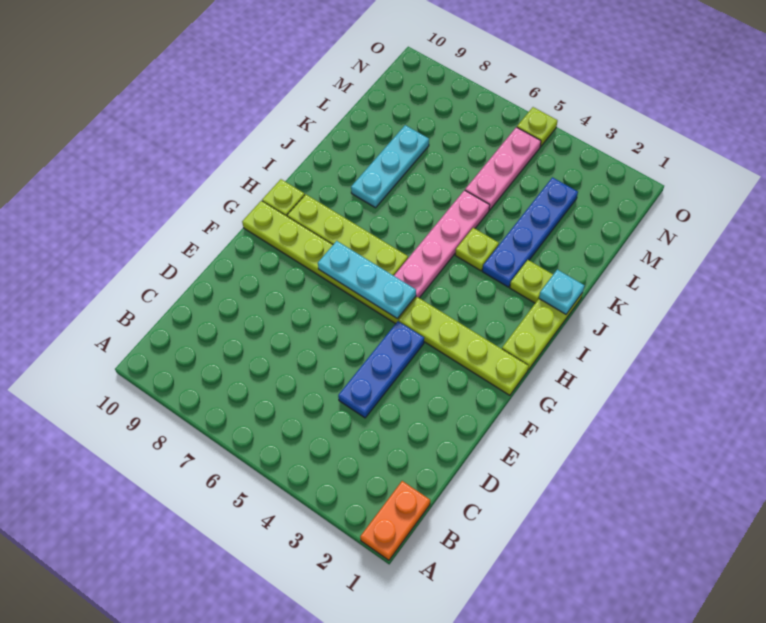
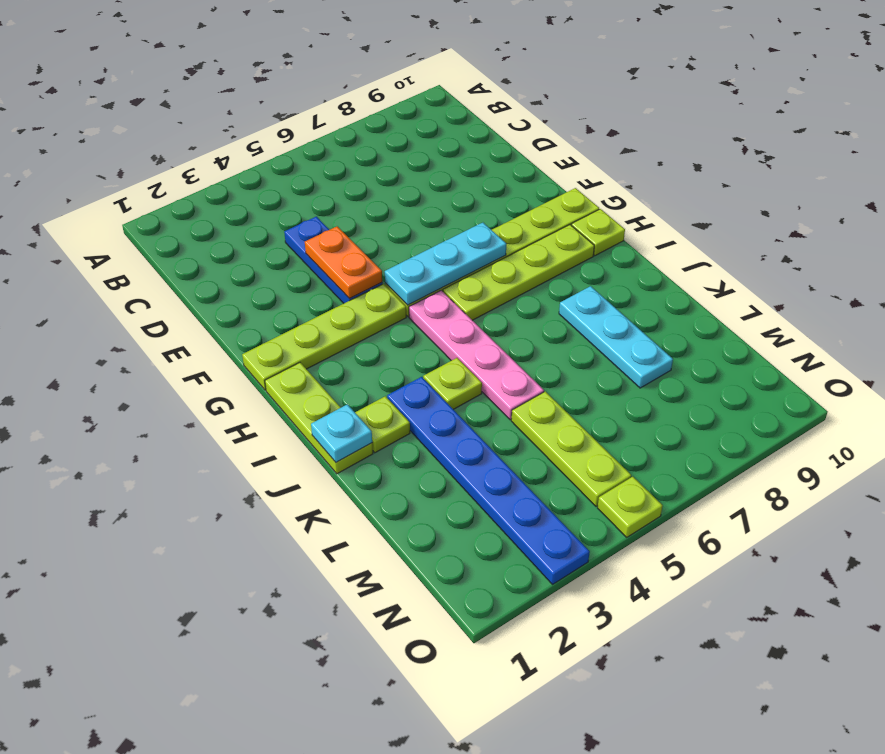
orange plate A1:B1 level 1 -> orange plate E4:F4 level 2
blue plate J3:M3 level 1 -> blue plate J3:O3 level 1
pink plate L5:N5 level 1 -> lime plate L5:N5 level 1

